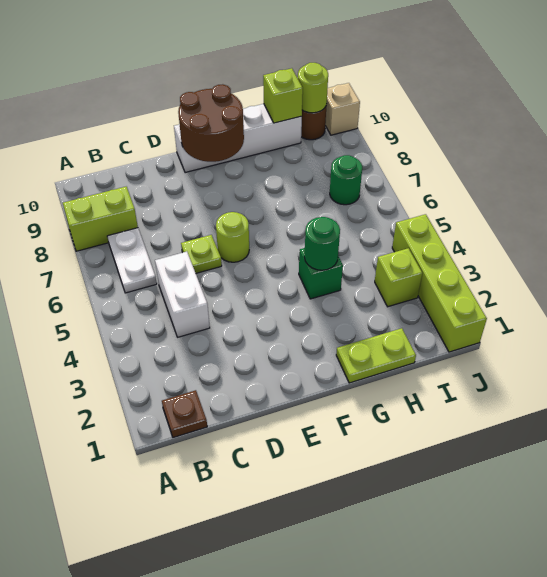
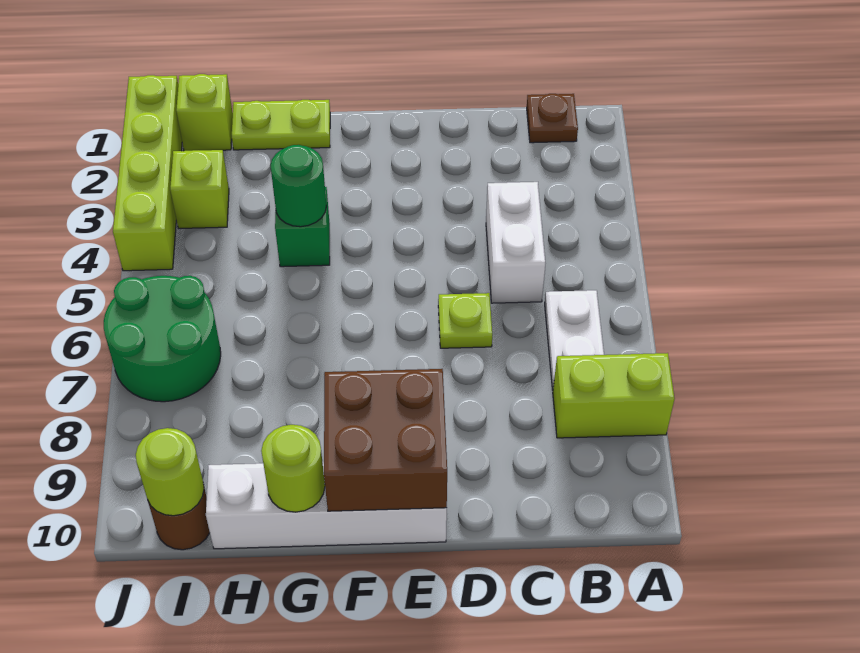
lime round brick E6 level 1 -> lime round brick G10 level 2
brown round brick E9:F10 level 2 -> brown brick E9:F10 level 2
lime brick H10 level 2 -> lime brick I1 level 1
green round brick I7 level 1 -> green round brick I6:J7 level 1
tan brick J10 level 1 -> none

